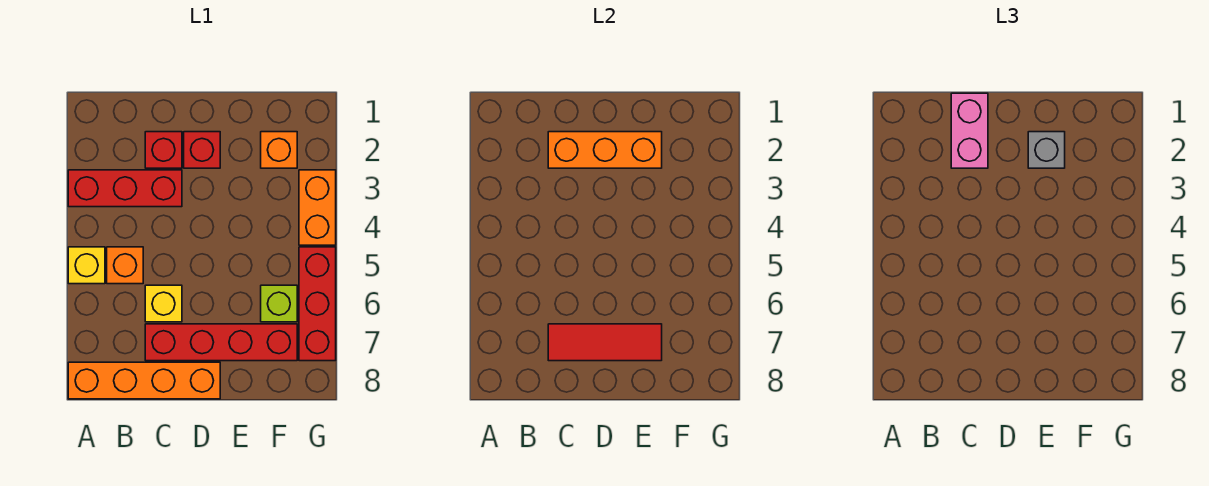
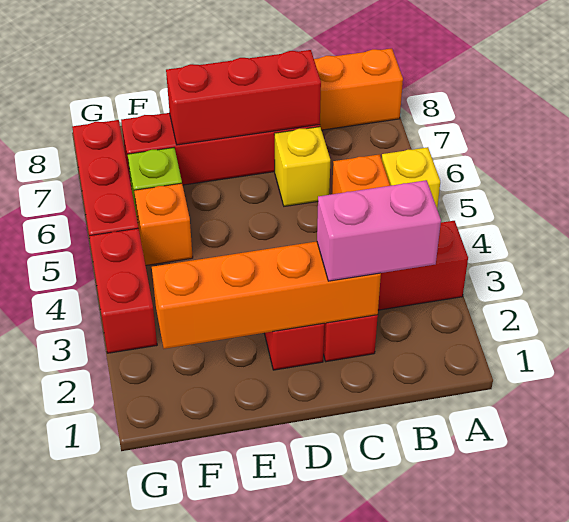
pink brick C1:C2 level 3 -> pink brick B2:C2 level 3
orange brick C2:E2 level 2 -> orange brick C2:F2 level 2
red tile C7:E7 level 2 -> red brick C7:E7 level 2
grey brick E2 level 3 -> none
orange brick F2 level 1 -> orange brick F5 level 1
orange brick G3:G4 level 1 -> red brick G3:G4 level 1

